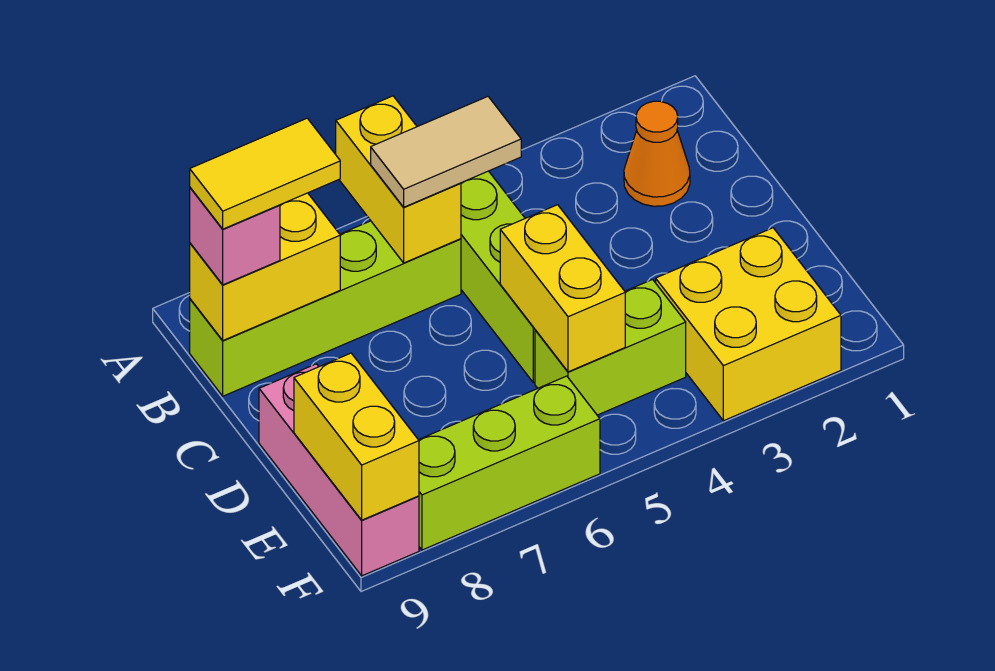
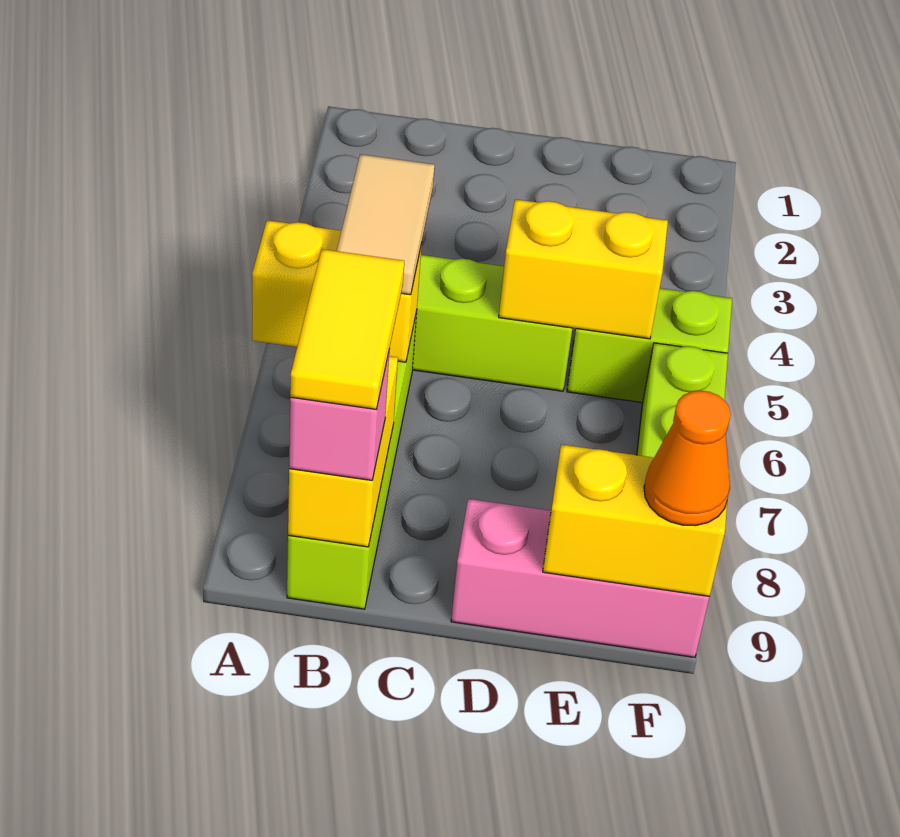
orange cone B2 level 1 -> orange cone F9 level 3
yellow brick E2:F3 level 1 -> none
lime brick E4:E5 level 1 -> lime brick E5:F5 level 1

